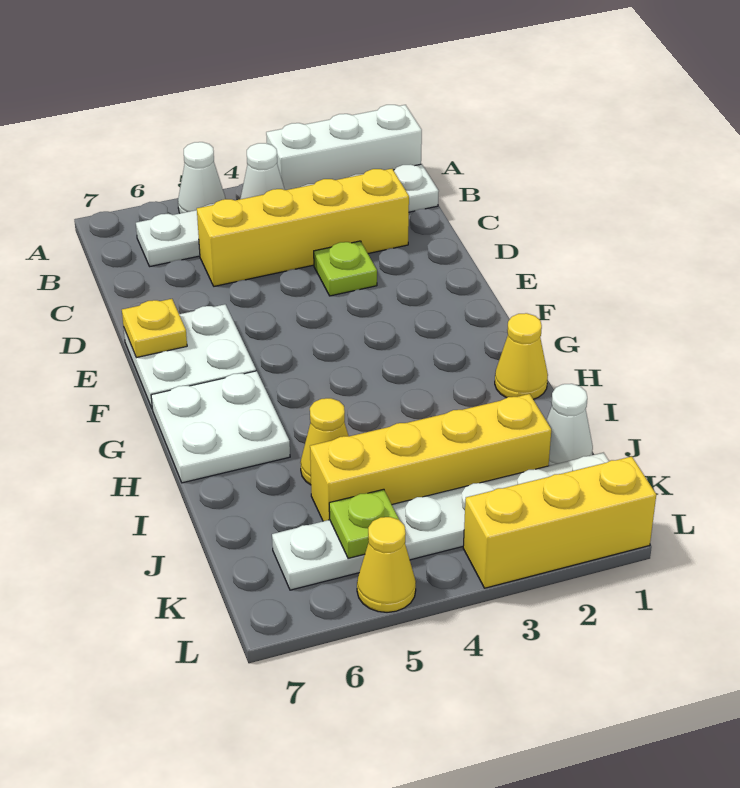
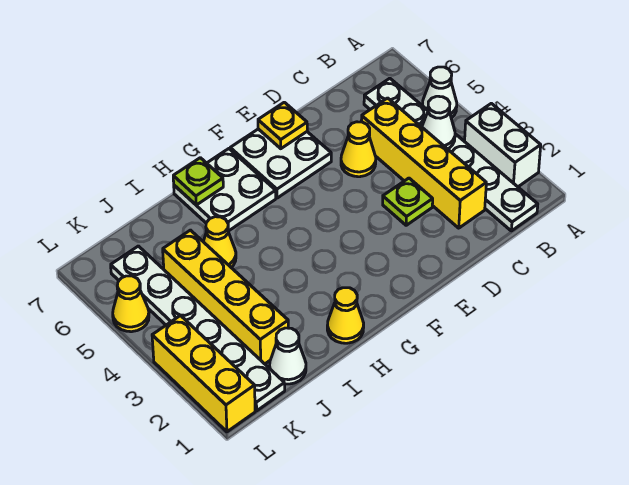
white brick A1:A3 level 1 -> white brick A2:A3 level 1
none -> yellow cone D5 level 1
lime plate K5 level 2 -> lime plate H7 level 2

